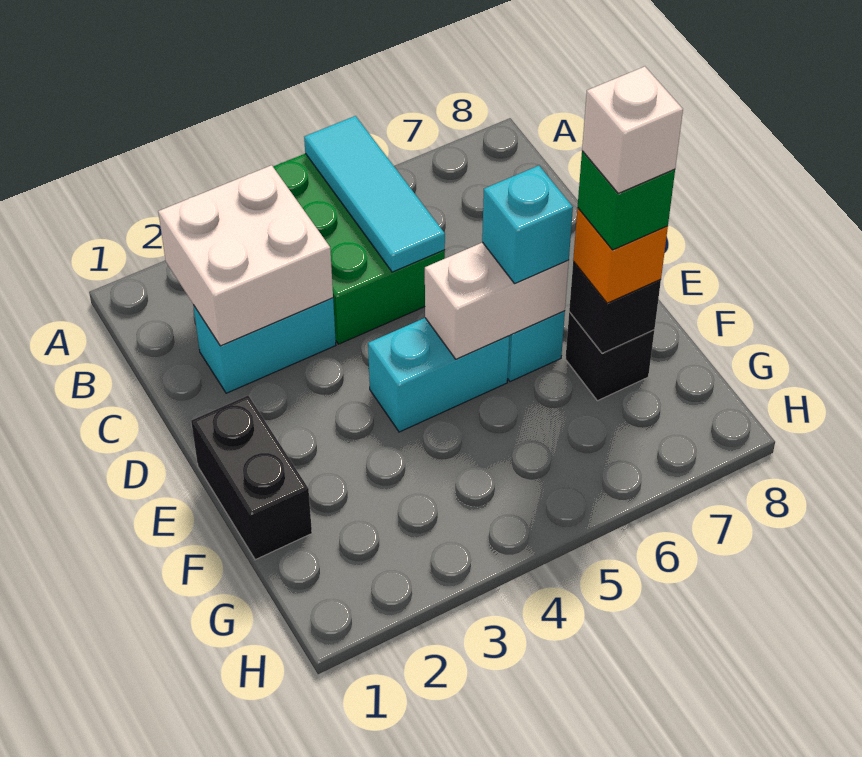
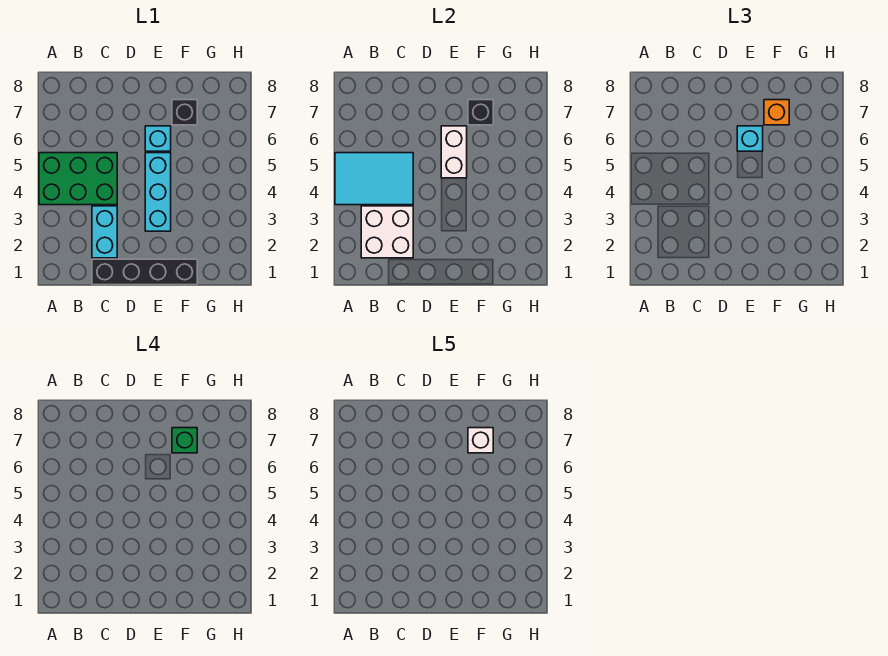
cyan tile A5:C5 level 2 -> cyan tile A4:C5 level 2
black brick E1:F1 level 1 -> black brick C1:F1 level 1
cyan brick E4:E5 level 1 -> cyan brick E3:E5 level 1

